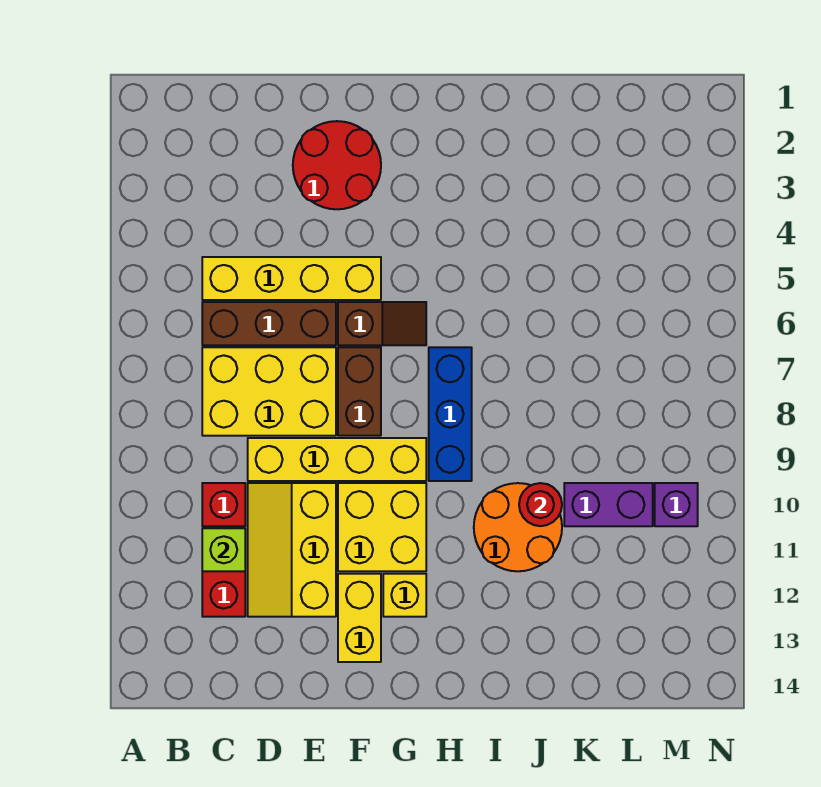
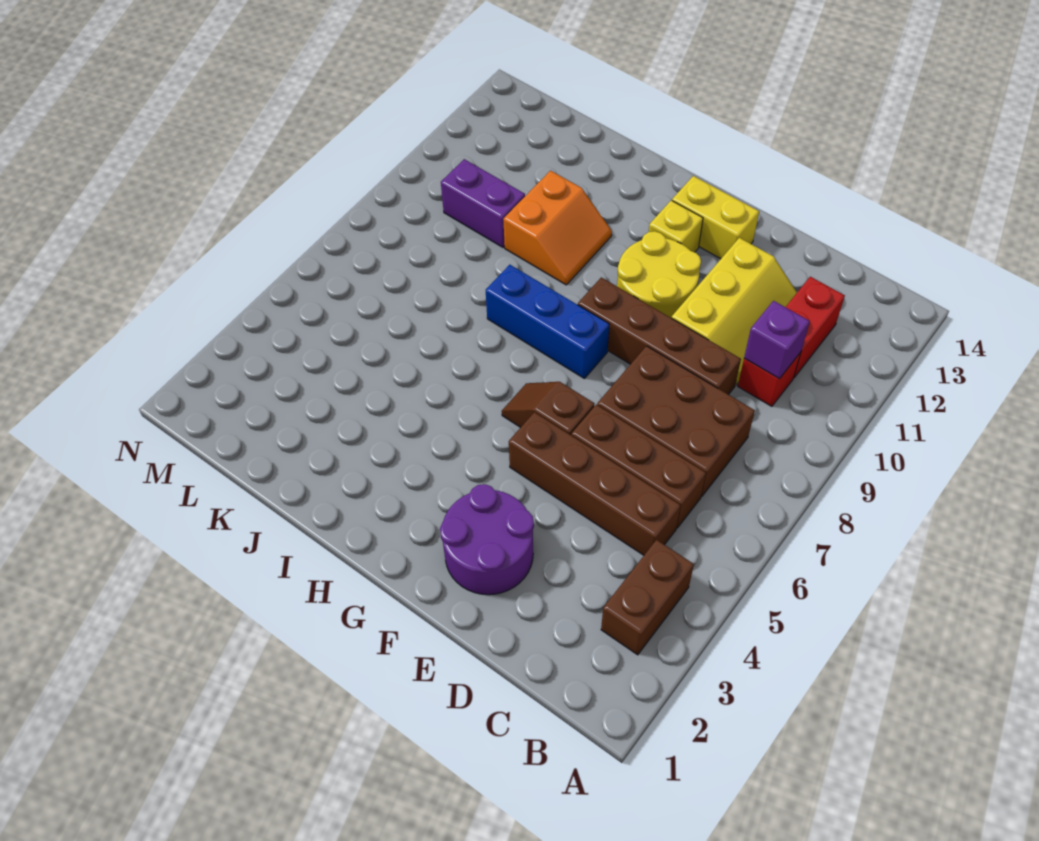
yellow brick C5:F5 level 1 -> brown brick C5:F5 level 1
yellow brick C7:E8 level 1 -> brown brick C7:E8 level 1
lime brick C11 level 2 -> none
yellow brick D9:G9 level 1 -> brown brick D9:G9 level 1
red round brick E2:F3 level 1 -> purple round brick E2:F3 level 1
brown brick F7:F8 level 1 -> brown brick B3:B4 level 1
yellow brick F10:G11 level 1 -> yellow round brick F10:G11 level 1
yellow brick F12:F13 level 1 -> yellow brick F13:G13 level 1
blue brick H7:H9 level 1 -> blue brick G8:I8 level 1
orange round brick I10:J11 level 1 -> orange slope I10:J11 level 1 top J
red round brick J10 level 2 -> none
purple brick M10 level 1 -> purple brick C10 level 2

